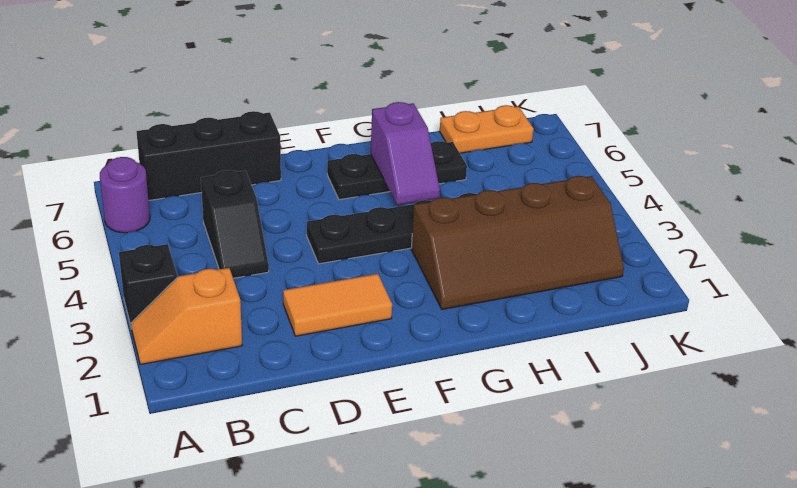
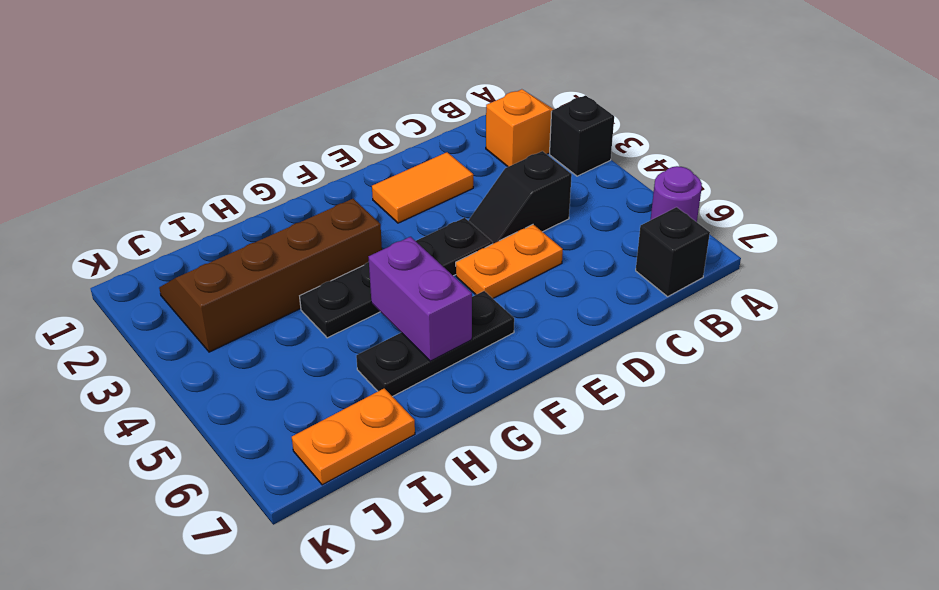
black brick B7:D7 level 1 -> black brick B7 level 1
black slope C4:C5 level 1 top 5 -> black slope C4:D4 level 1 top C
none -> orange plate D5:E5 level 1
purple slope G5:G6 level 2 top 6 -> purple brick G5:G6 level 2

